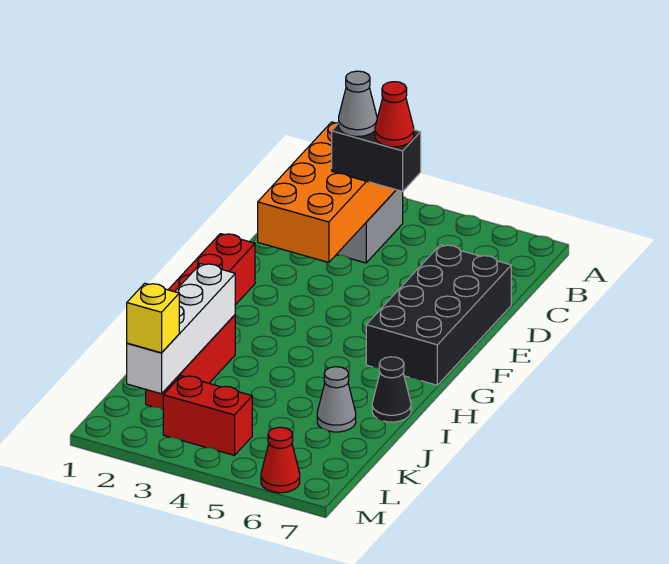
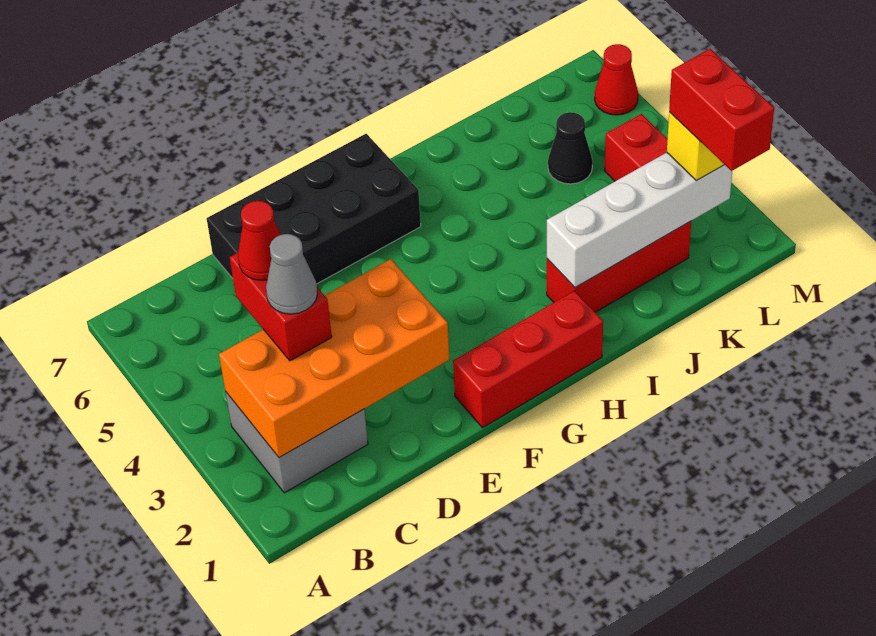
black brick C3:C4 level 3 -> red brick C3:C4 level 3
black cone I7 level 1 -> black cone K5 level 1
grey cone J6 level 1 -> none
none -> red brick L1:L2 level 4

